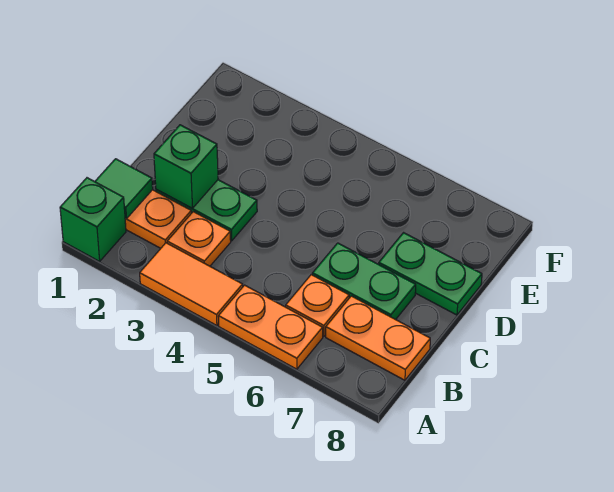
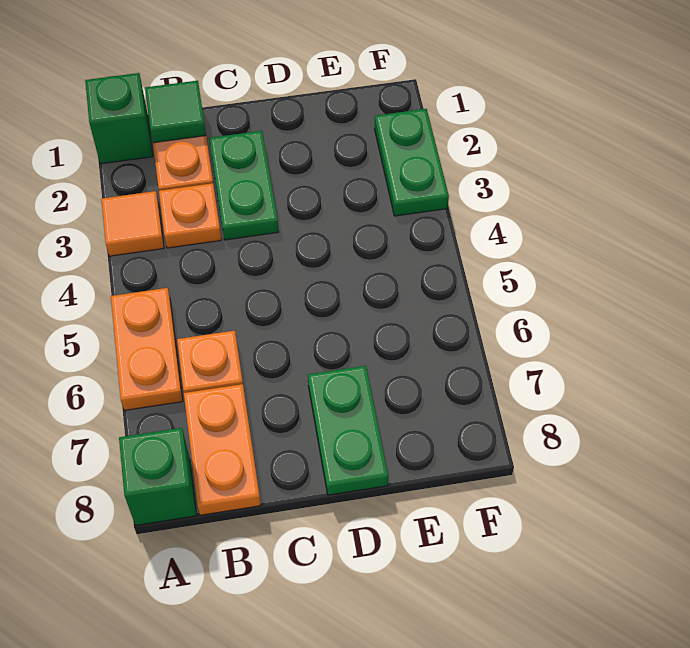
orange tile A3:A4 level 1 -> orange tile A3 level 1
green brick C2 level 2 -> green brick A8 level 1
green plate C6:C7 level 1 -> green plate F2:F3 level 1

